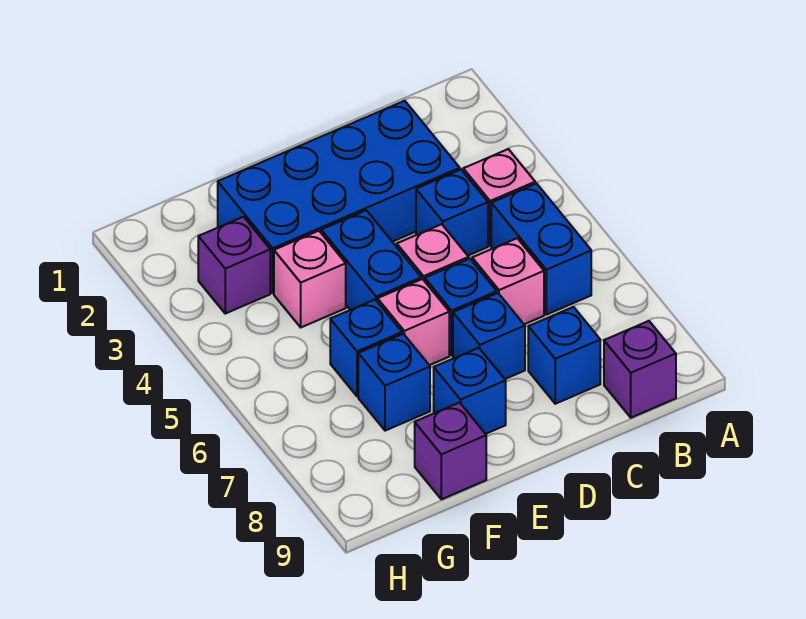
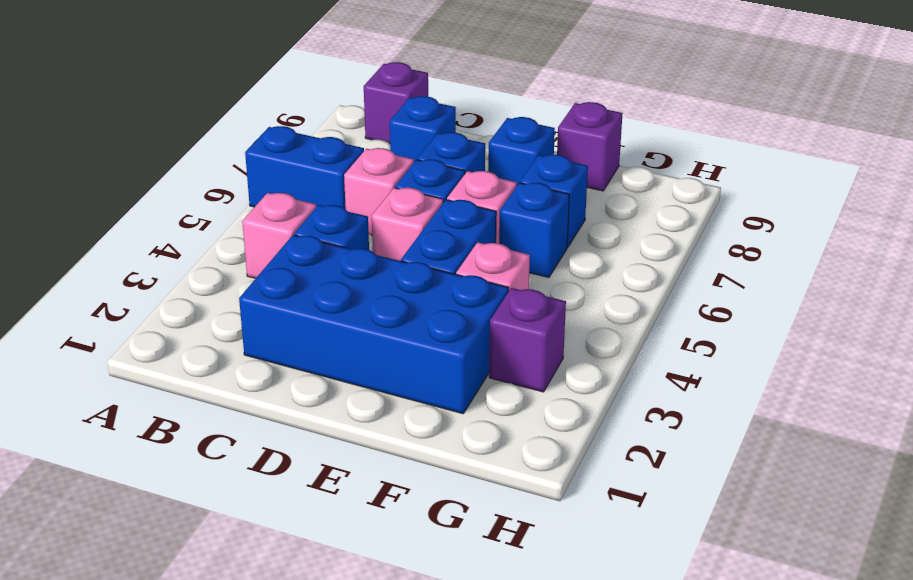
blue brick B5:B6 level 1 -> blue brick A6:B6 level 1

